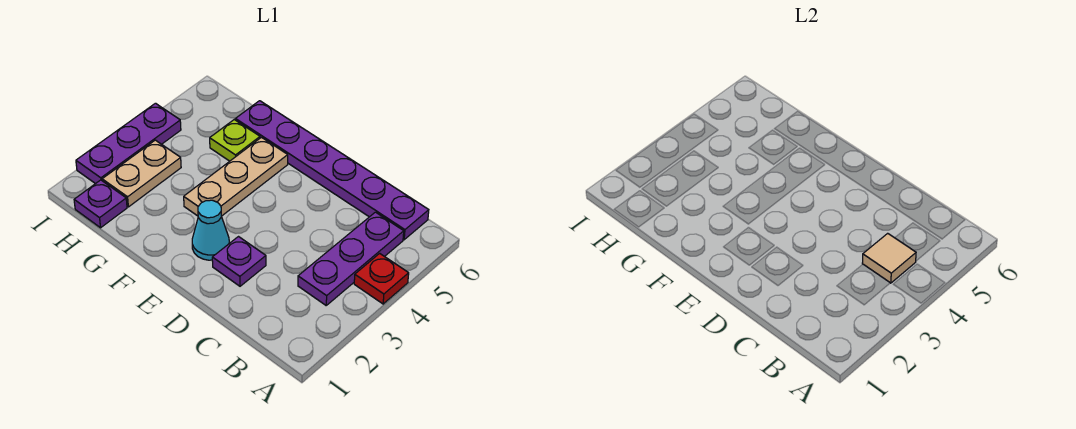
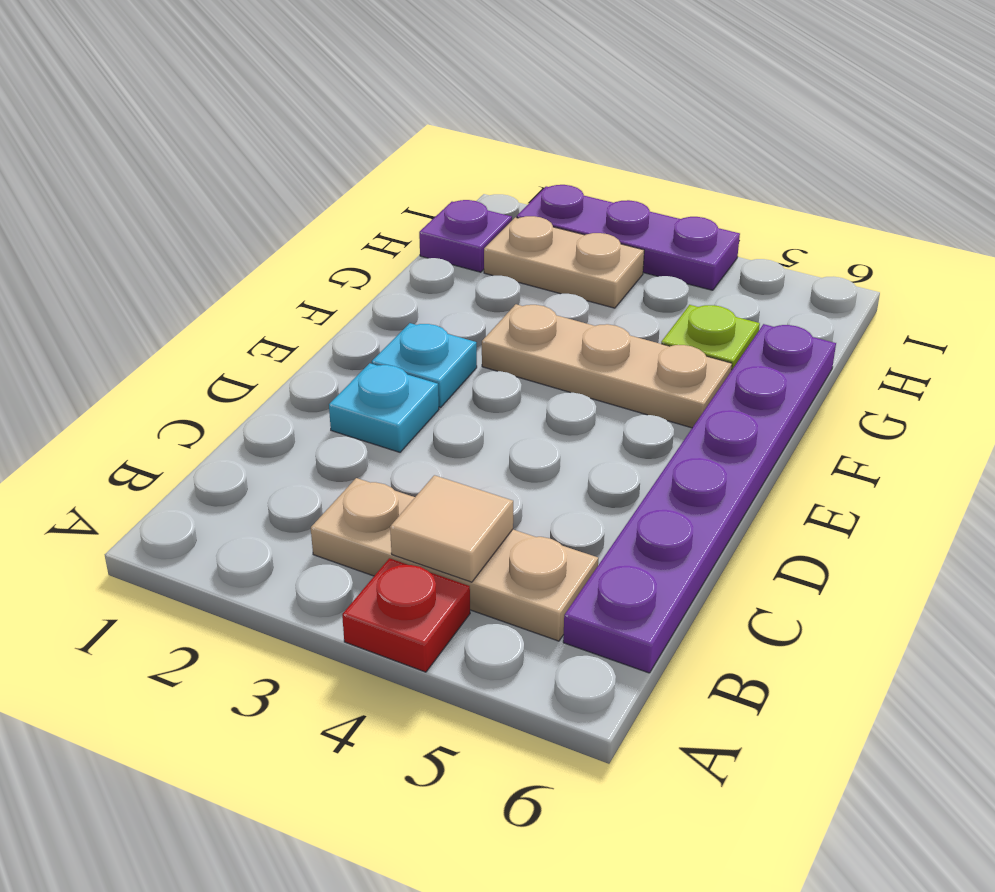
purple plate B3:B5 level 1 -> tan plate B3:B5 level 1
purple plate D2 level 1 -> cyan plate D2 level 1
cyan cone E2 level 1 -> cyan plate E2 level 1

